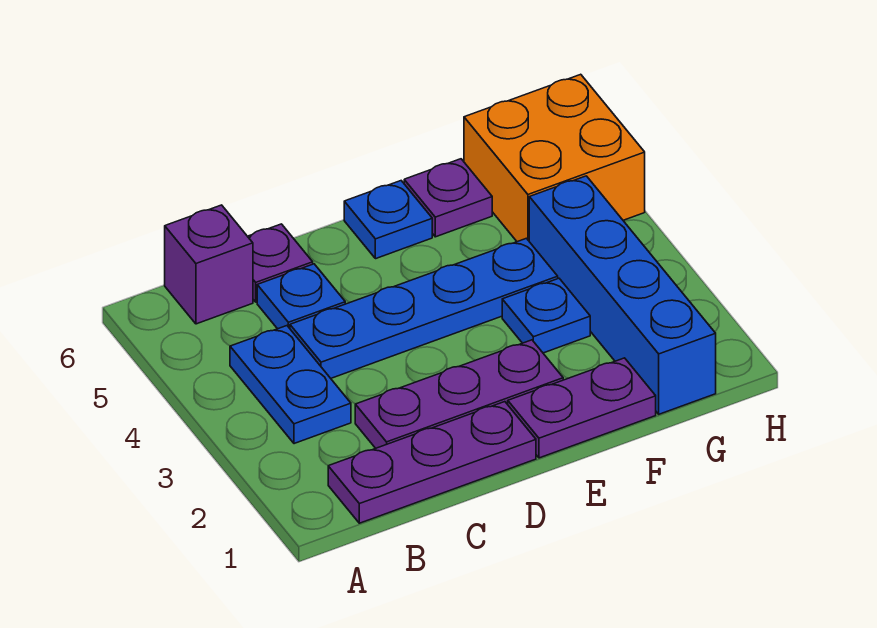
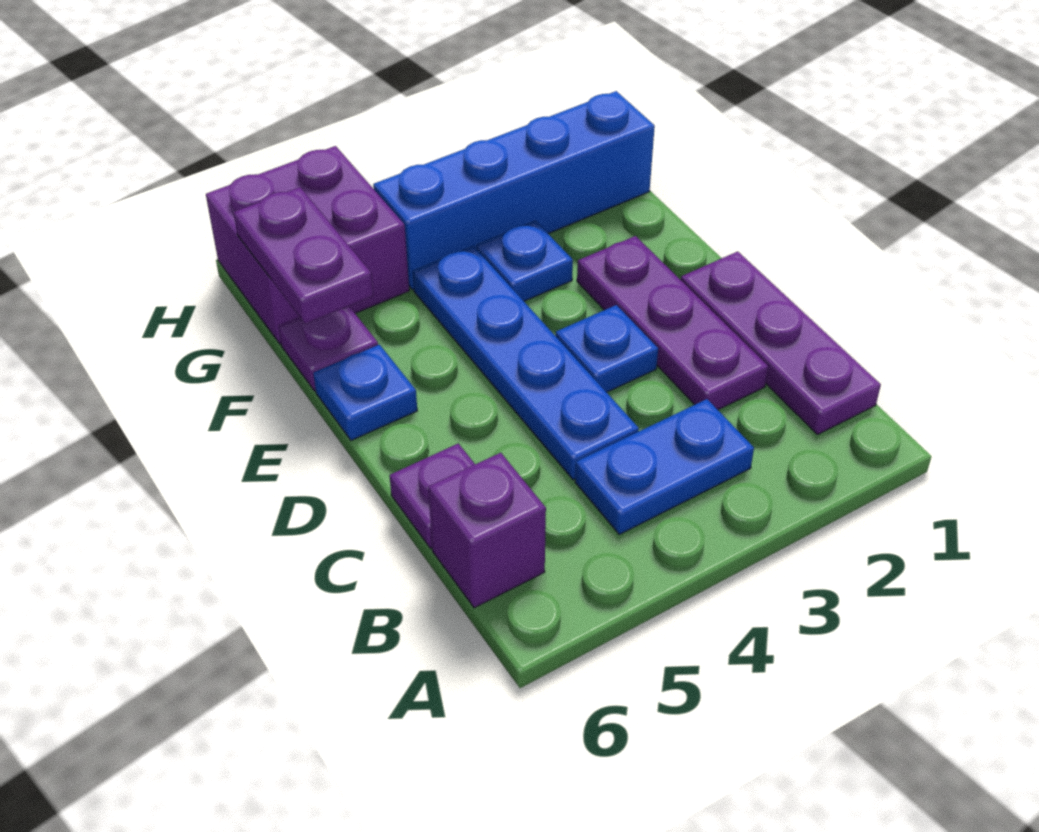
blue plate C5 level 1 -> blue plate D3 level 1
purple plate E1:F1 level 1 -> purple plate F6:G6 level 2
orange brick G5:H6 level 1 -> purple brick G5:H6 level 1

